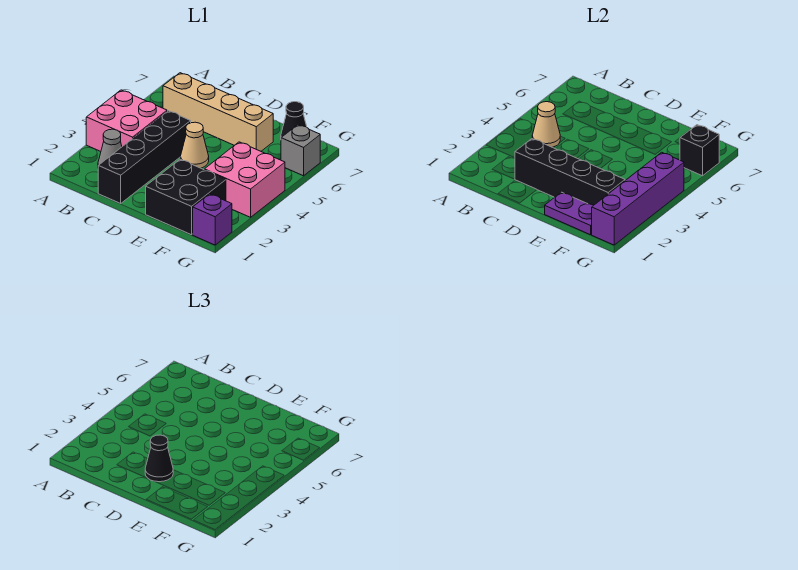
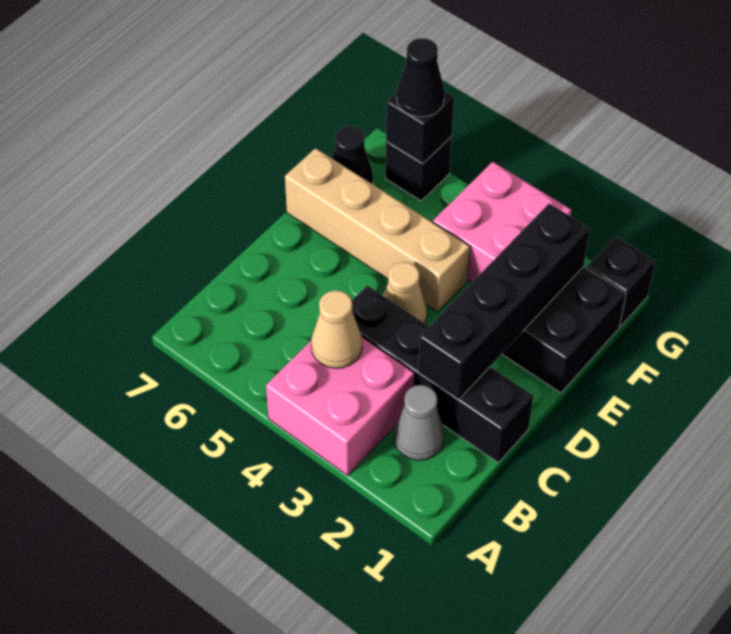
tan brick B6:E6 level 1 -> tan brick E4:E7 level 1
black cone D2 level 3 -> black cone G6 level 3
purple plate E1:F1 level 2 -> none
purple brick G1 level 1 -> black brick G1 level 1
purple brick G1:G4 level 2 -> none
grey brick G6 level 1 -> black brick G6 level 1

